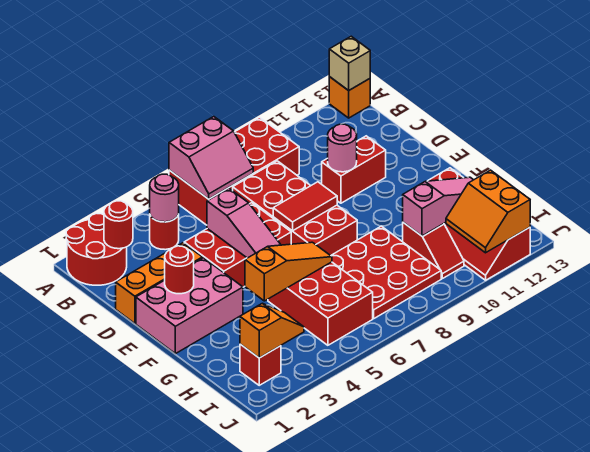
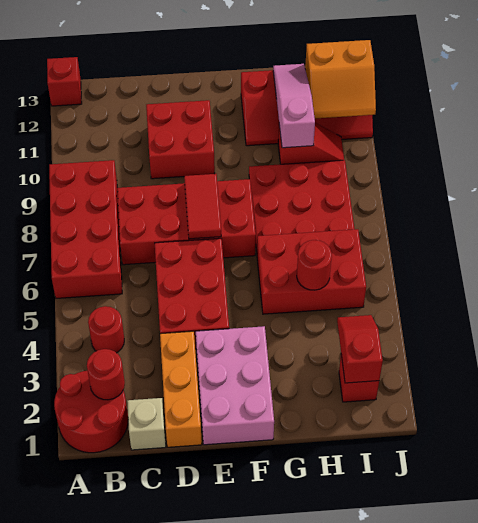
pink slope A6:B7 level 2 top A -> none
orange brick A13 level 1 -> red brick A13 level 1
tan brick A13 level 2 -> tan brick C1 level 1
pink round brick B4 level 2 -> none
pink slope D5:F5 level 2 top D -> none
red brick D10:D11 level 1 -> red brick D10:E11 level 1
pink round brick D10 level 2 -> none
red round brick E2 level 2 -> red round brick H5 level 2
orange slope G4:G6 level 2 top 4 -> none
orange slope I2:I3 level 2 top 2 -> red slope I2:I3 level 2 top 2

